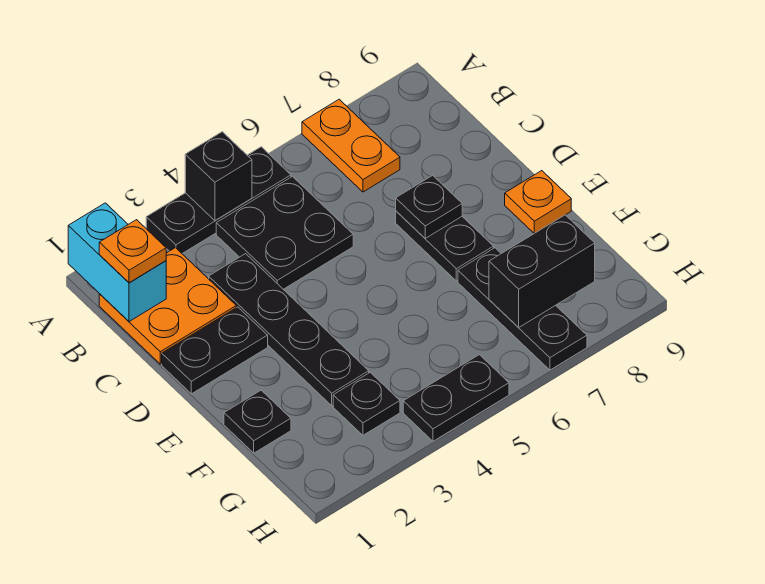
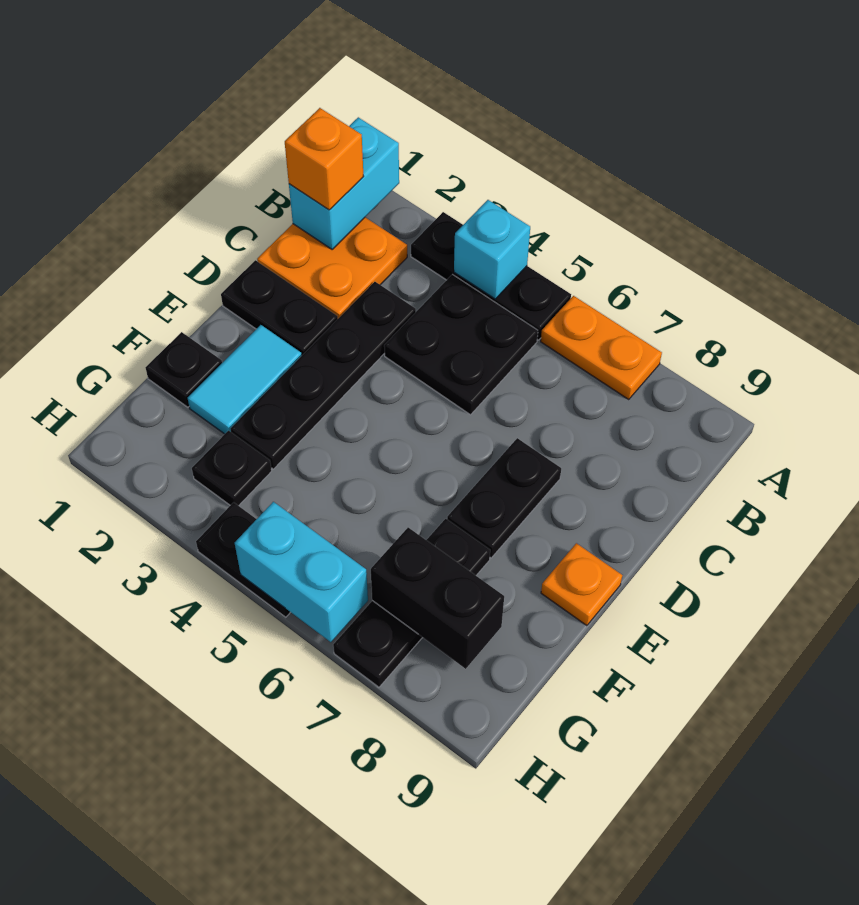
black brick A4 level 2 -> cyan brick A4 level 2
orange plate A7:B7 level 1 -> orange plate A6:A7 level 1
orange plate B1 level 3 -> orange brick B1 level 3
black plate D7 level 2 -> none
none -> cyan tile E2:F2 level 1
none -> cyan brick H5:H6 level 2

